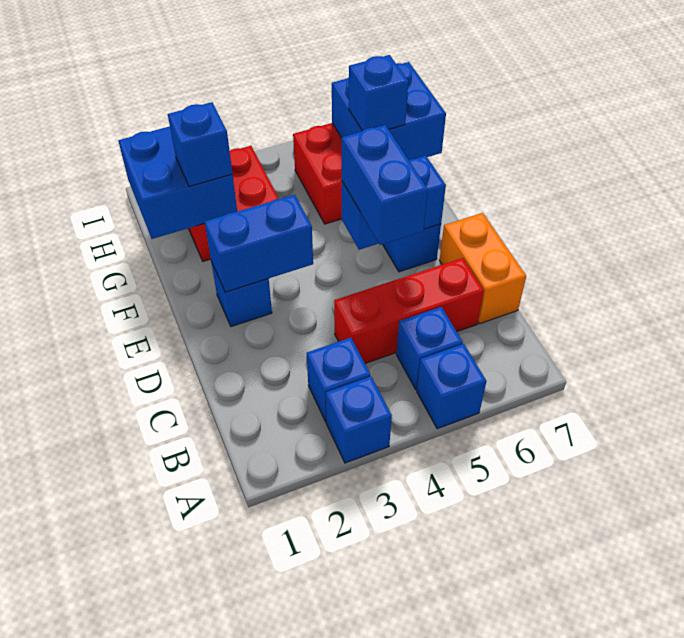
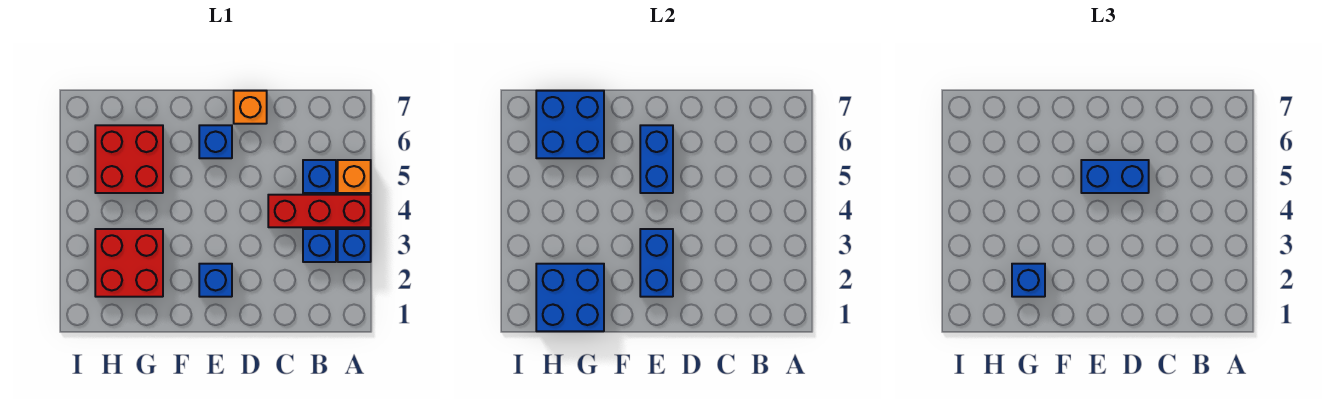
blue brick A5 level 1 -> orange brick A5 level 1
red brick C4:C6 level 1 -> red brick A4:C4 level 1
orange brick C7:D7 level 1 -> orange brick D7 level 1
blue brick G6 level 3 -> none

